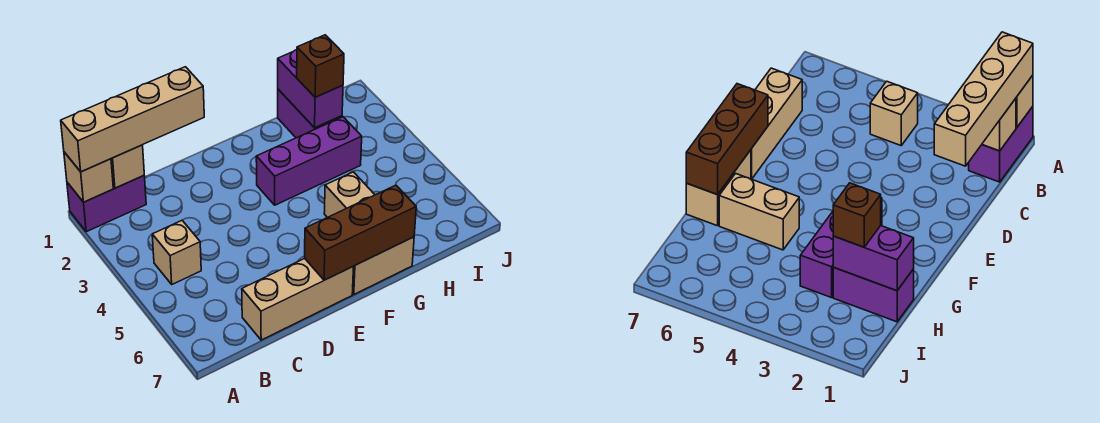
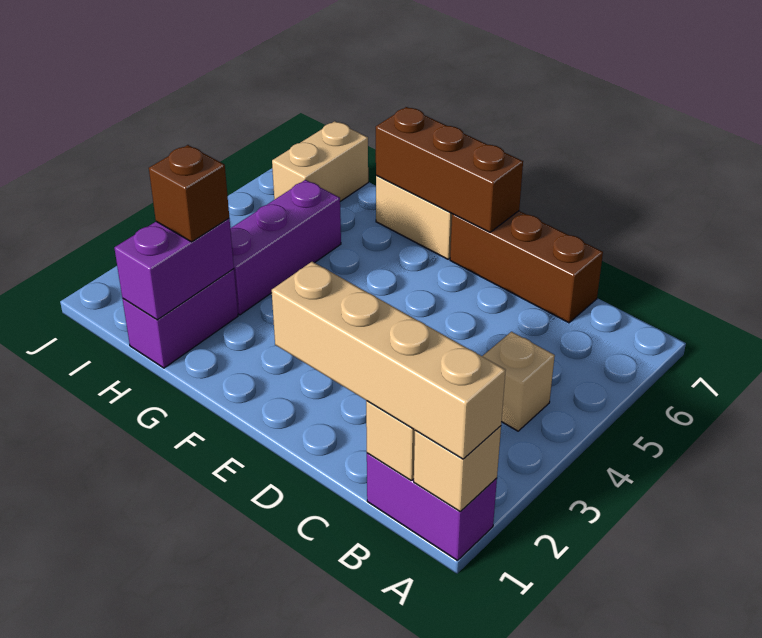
tan brick C7:E7 level 1 -> brown brick C7:E7 level 1
purple brick F3:H3 level 1 -> purple brick H3:H5 level 1
tan brick G5:G6 level 1 -> tan brick I6:I7 level 1

